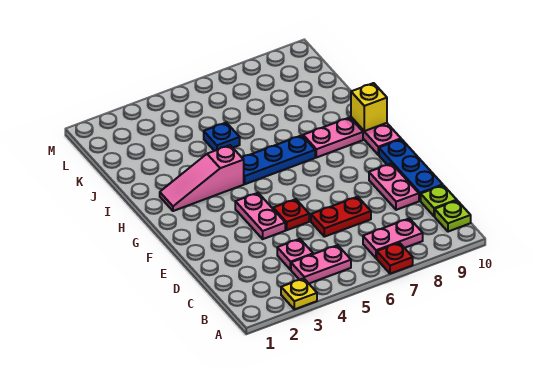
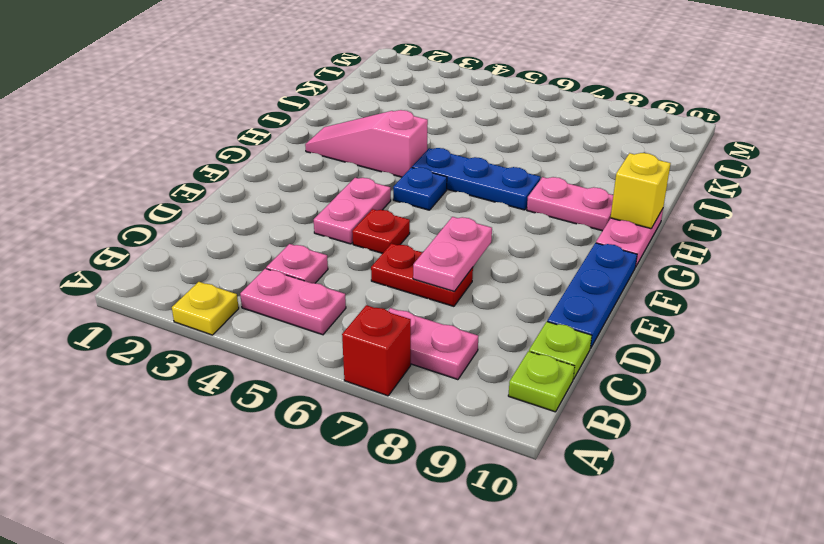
red plate A7 level 1 -> red brick A7 level 1
pink plate D9:E9 level 1 -> pink plate D7:E7 level 2
blue plate J5 level 1 -> blue plate G5 level 1

